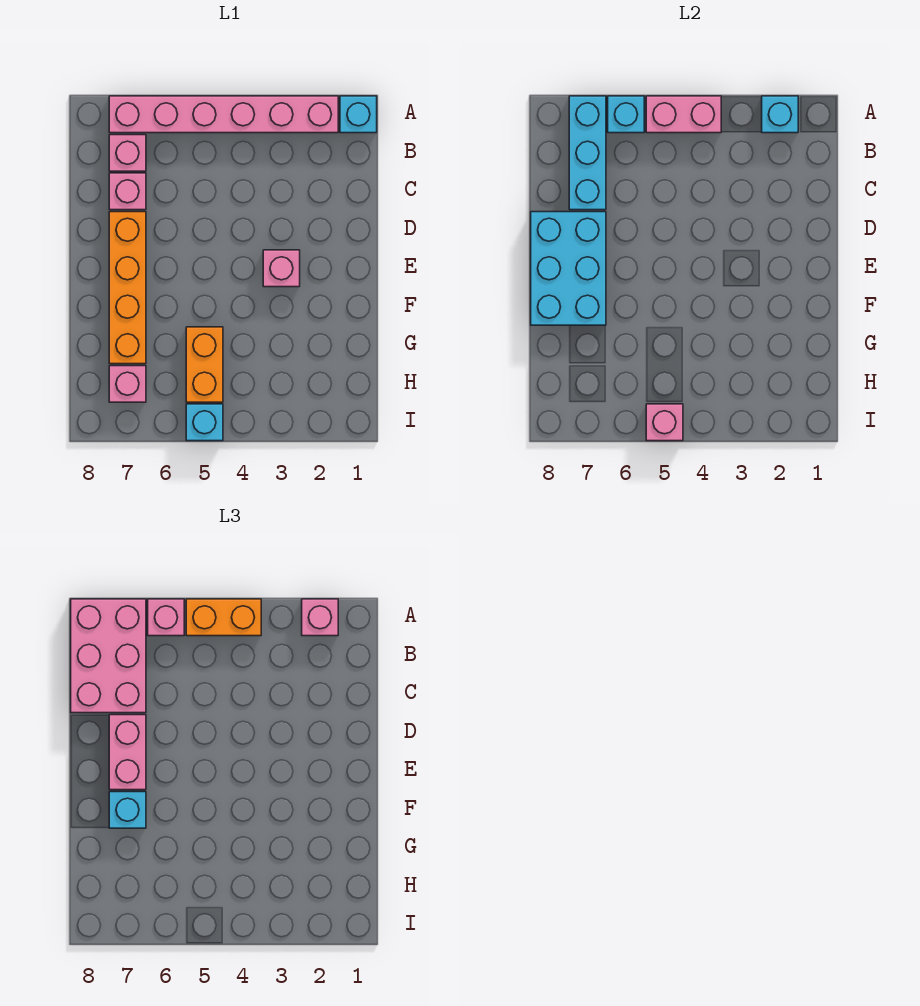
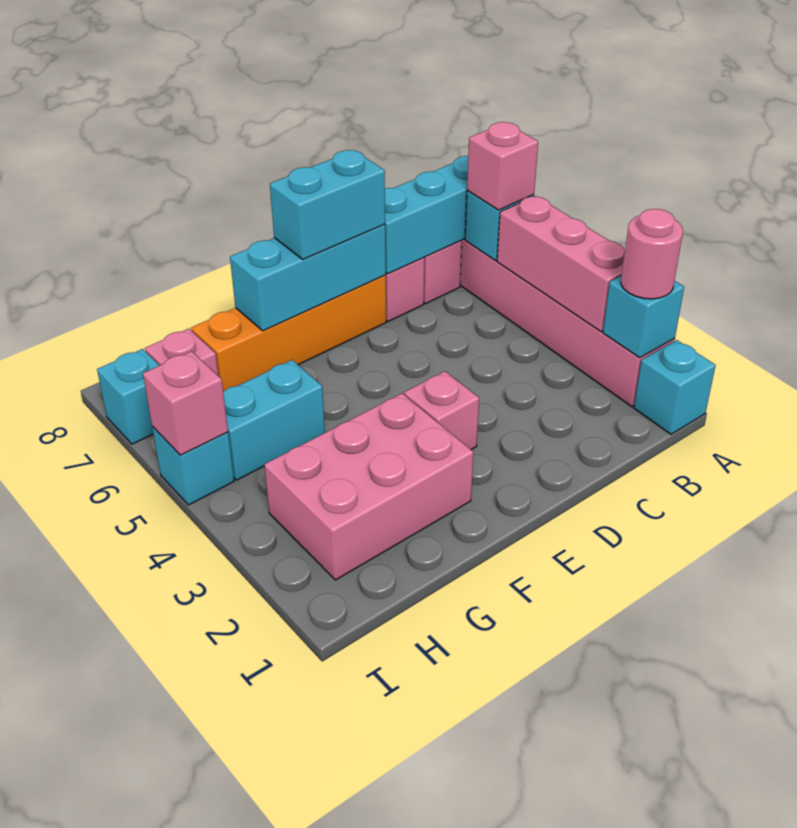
pink brick A2 level 3 -> pink round brick A2 level 3
pink brick A4:A5 level 2 -> pink brick A3:A5 level 2
orange brick A4:A5 level 3 -> none
pink brick A7:C8 level 3 -> pink brick F2:H3 level 1
cyan brick D7:F8 level 2 -> cyan brick D7:F7 level 2
pink brick D7:E7 level 3 -> cyan brick D7:E7 level 3
cyan brick F7 level 3 -> cyan brick I7 level 1
orange brick G5:H5 level 1 -> cyan brick G5:H5 level 1

